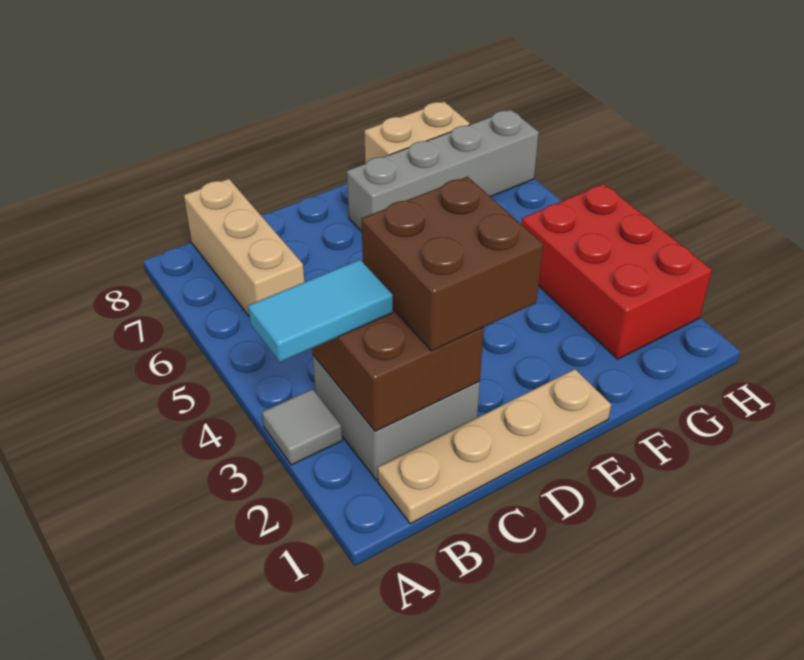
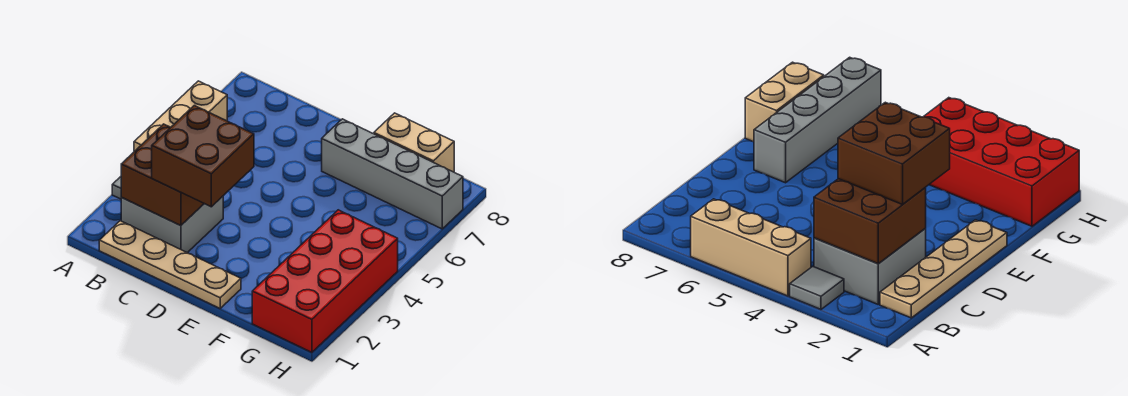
cyan tile A3:B3 level 3 -> none
tan brick B6:B8 level 1 -> tan brick A4:A6 level 1
red brick G2:H4 level 1 -> red brick G1:H4 level 1

